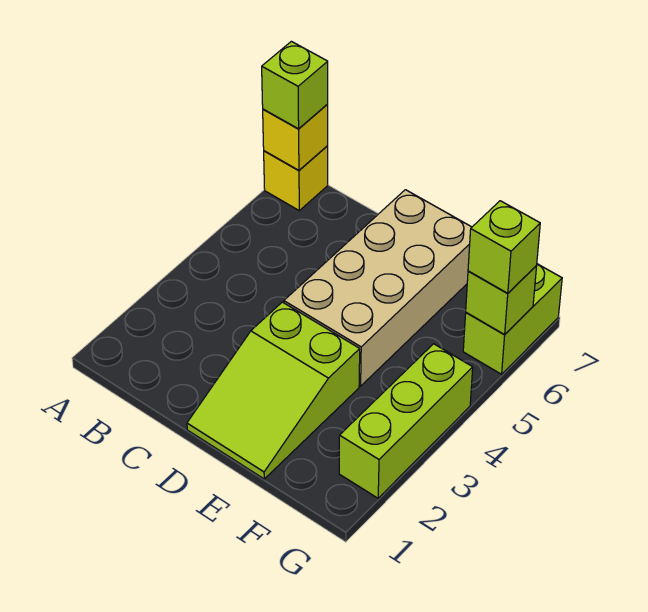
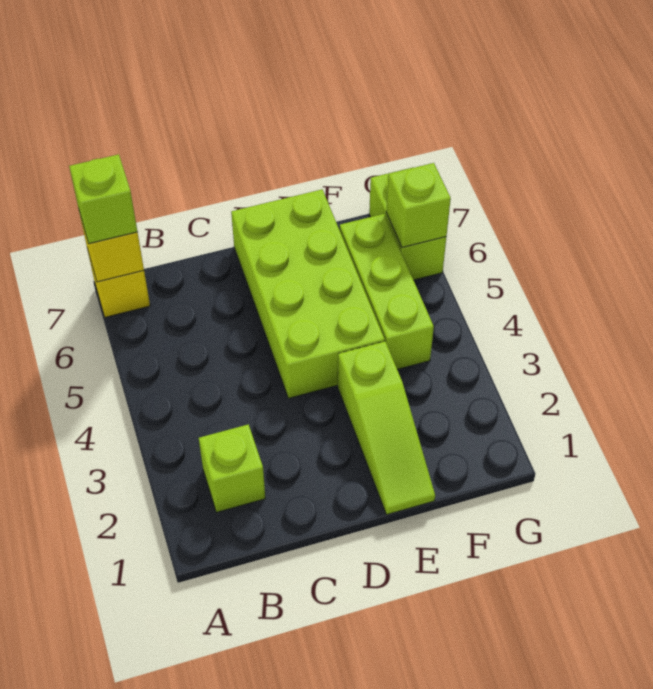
lime slope D1:E3 level 1 top 3 -> lime slope E1:E3 level 1 top 3
tan brick D4:E7 level 1 -> lime brick D4:E7 level 1
lime brick G2:G4 level 1 -> lime brick F4:F6 level 1
lime brick G6 level 3 -> lime brick B2 level 1

